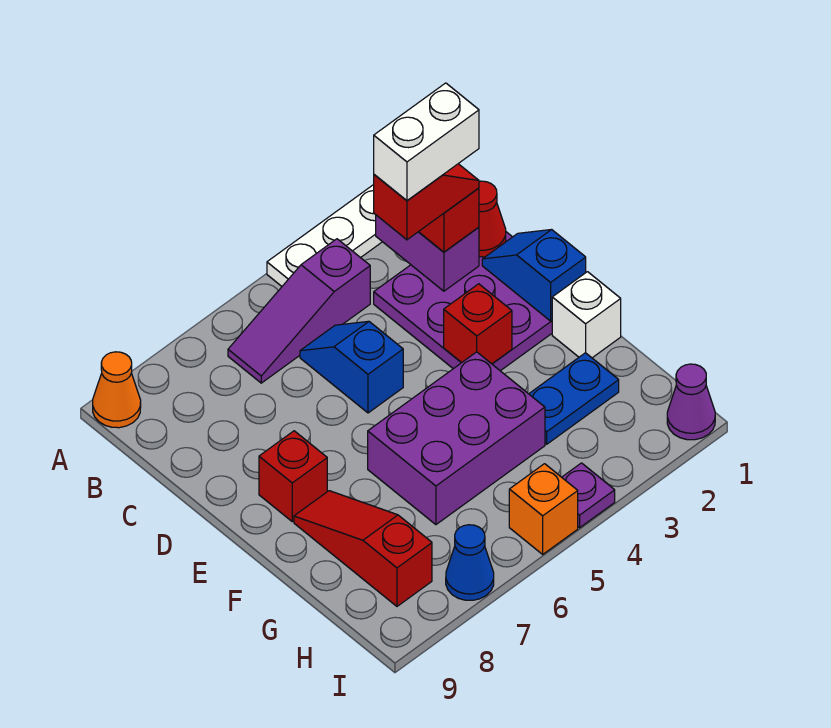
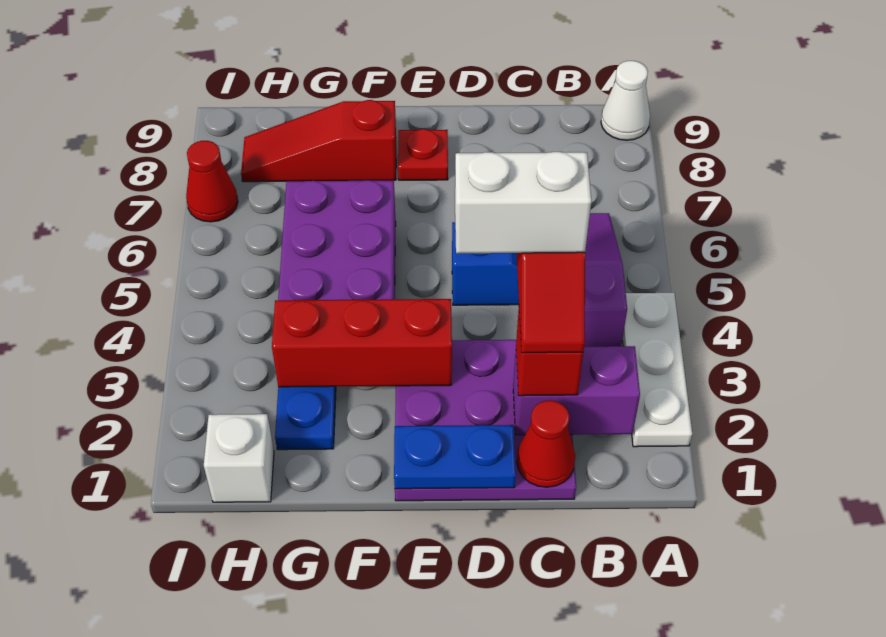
orange cone A9 level 1 -> white cone A9 level 1
white brick C2:C3 level 5 -> white brick C3:D3 level 5
blue slope D1:E1 level 2 top E -> blue plate D1:E1 level 2
red brick E3 level 2 -> red brick E3:G3 level 2
red brick E8 level 1 -> red plate E8 level 1
white brick F1 level 1 -> white brick H1 level 1
red slope F8:H8 level 1 top H -> red slope F8:H8 level 1 top F
purple cone I1 level 1 -> none
purple plate I4 level 1 -> none
orange brick I5 level 1 -> none
blue cone I7 level 1 -> red cone I7 level 1

